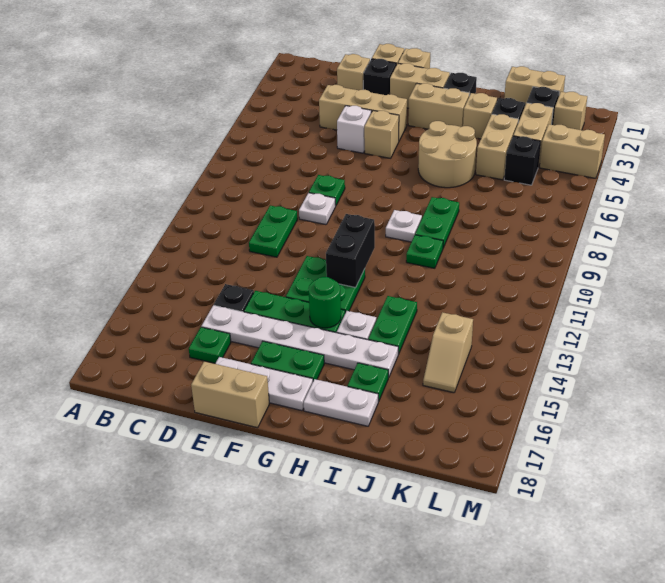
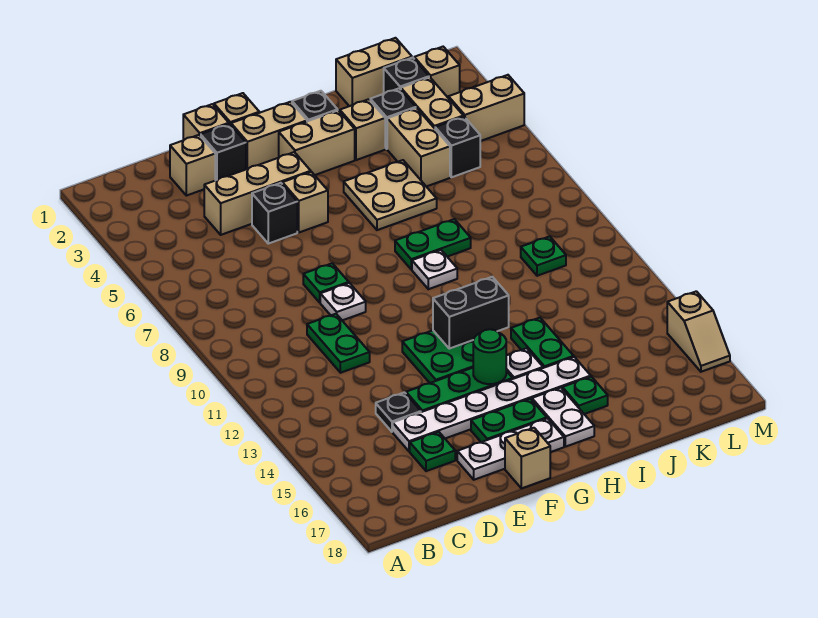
white brick E5 level 1 -> black brick E5 level 1
tan brick E18:F18 level 1 -> tan brick F18 level 1
black brick G11:G12 level 2 -> black brick G12:H12 level 2
tan round brick H5:I6 level 1 -> tan plate H5:I6 level 1
white plate H17:I17 level 1 -> white plate H16:H17 level 1
green plate I8:I9 level 1 -> green plate H8:I8 level 1
green plate I10 level 1 -> green plate K10 level 1
tan slope K14:K15 level 1 top 14 -> tan slope M15:M16 level 1 top 15

